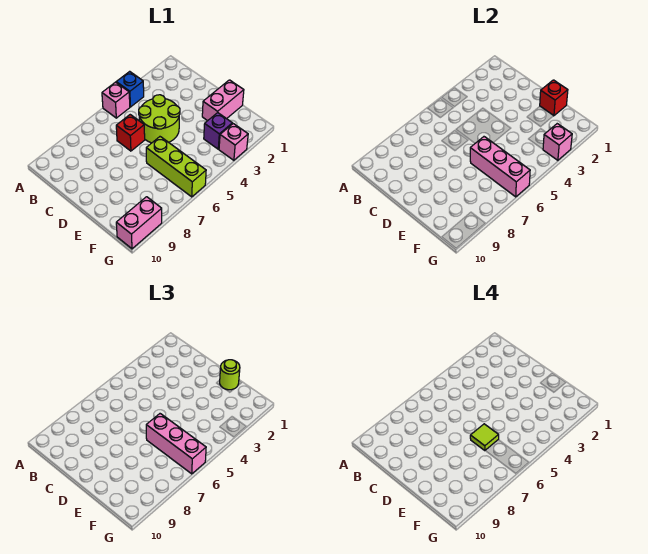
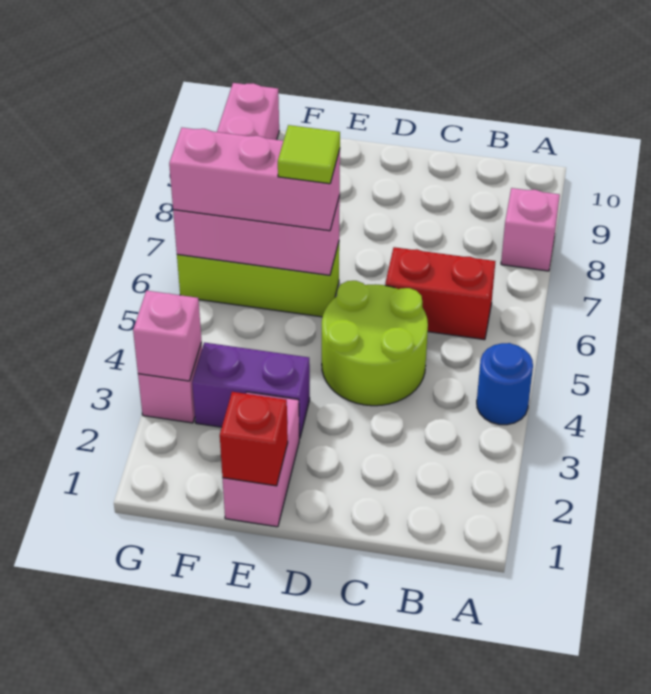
blue brick A4 level 1 -> blue round brick A4 level 1
pink brick A5 level 1 -> pink brick A8 level 1
red brick C6 level 1 -> red brick B6:C6 level 1
lime round brick E1 level 3 -> none
purple brick F3 level 1 -> purple brick E3:F3 level 1

